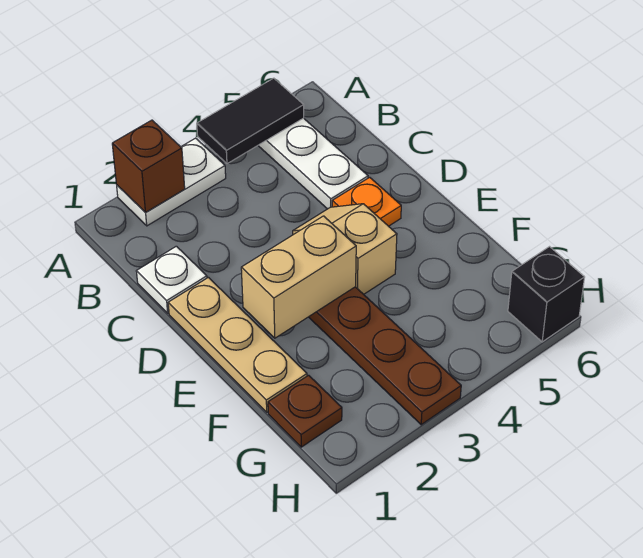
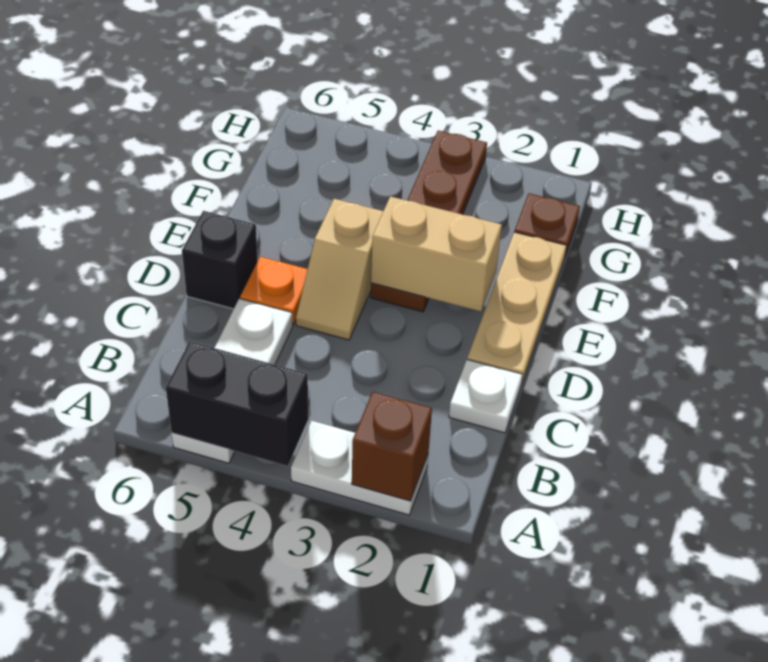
black tile A4:A5 level 2 -> black brick A4:A5 level 2
black brick H6 level 1 -> black brick D6 level 1

